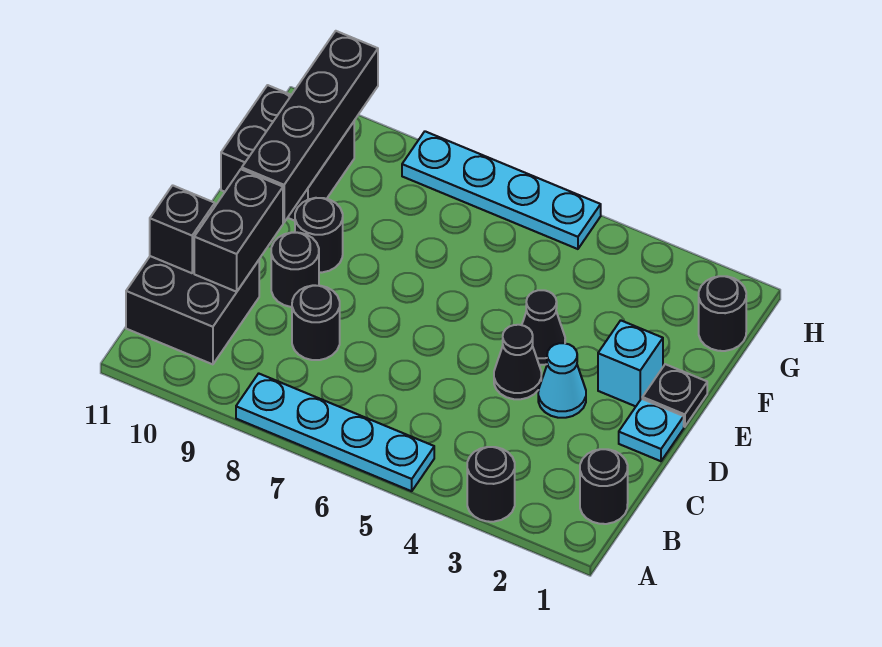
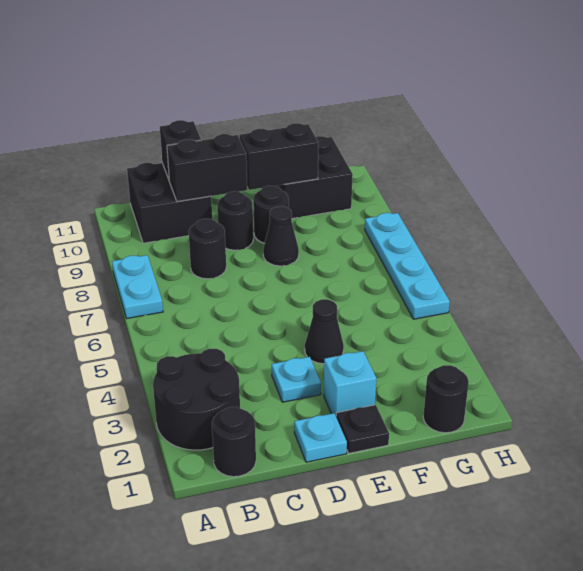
black round brick A3 level 1 -> black round brick A2:B3 level 1
cyan plate A5:A8 level 1 -> cyan plate A7:A8 level 1
cyan cone D3 level 1 -> cyan plate D3 level 1
black cone D4 level 1 -> black cone E8 level 1
black brick E10:H10 level 2 -> black brick E10:F10 level 2

